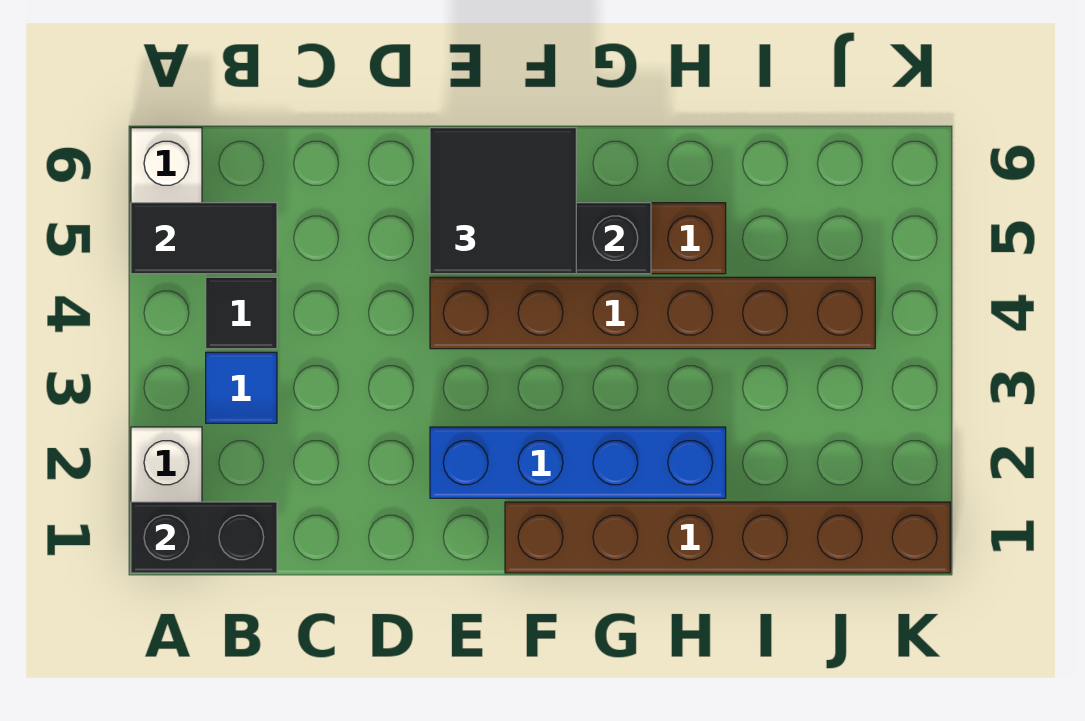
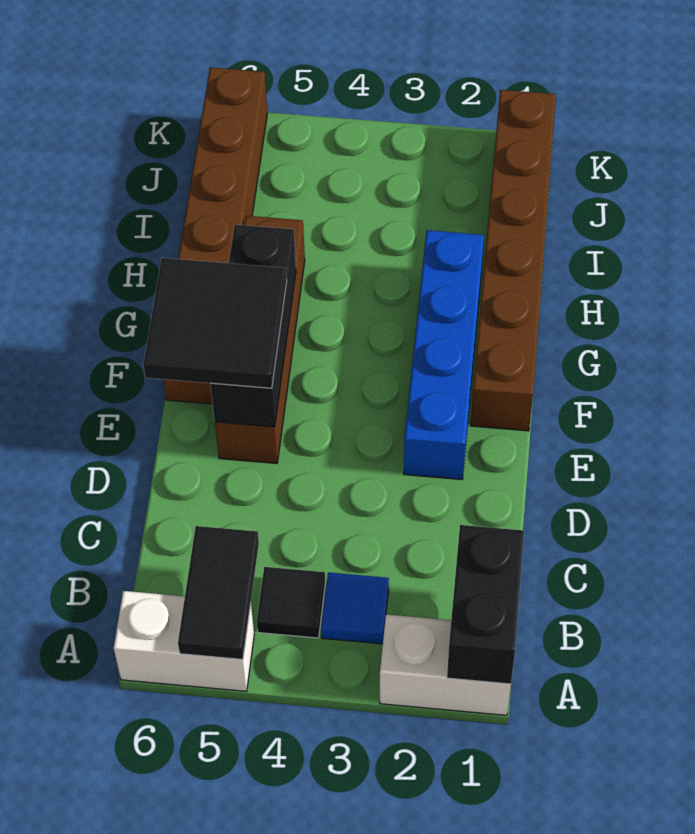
brown brick E4:J4 level 1 -> brown brick F6:K6 level 1

